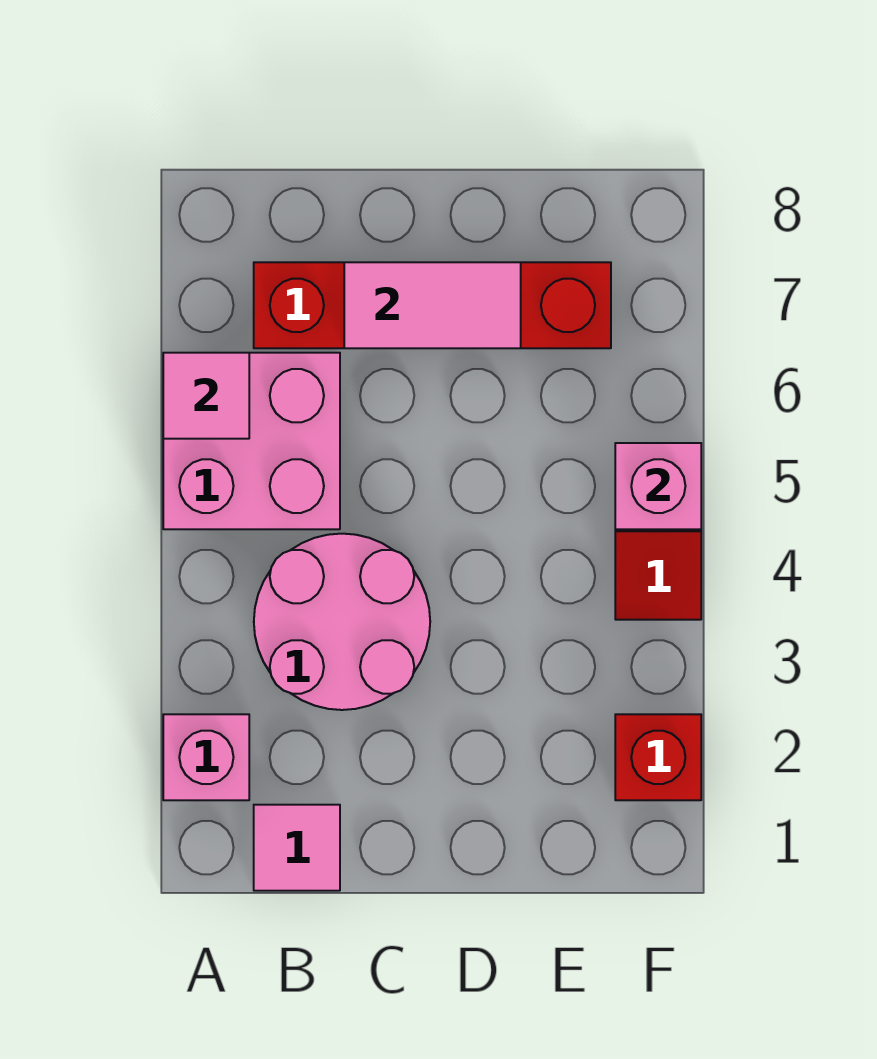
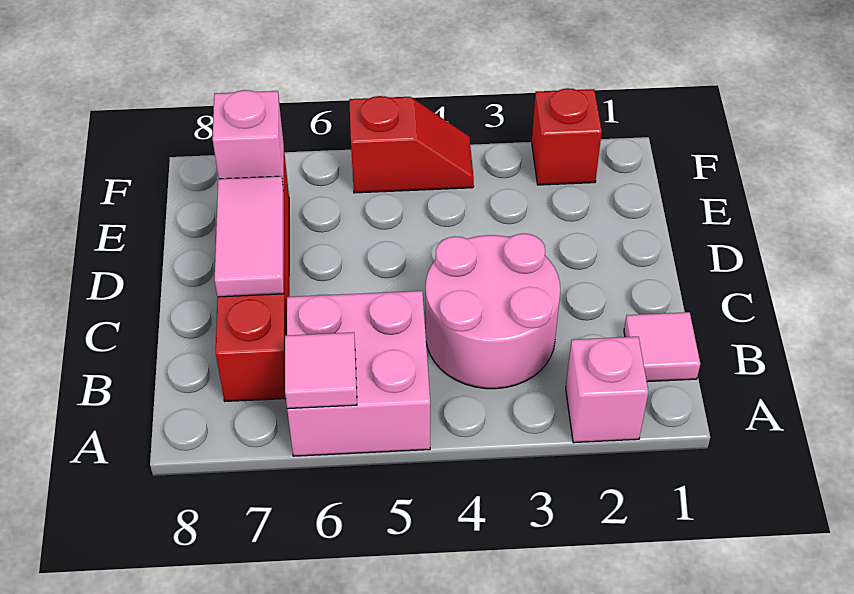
pink brick F5 level 2 -> pink brick E7 level 2

